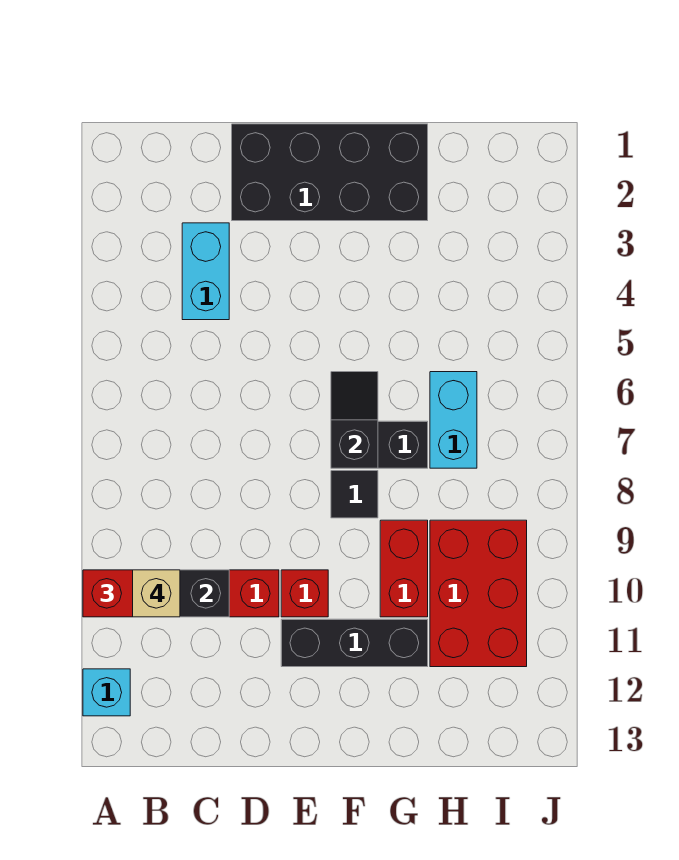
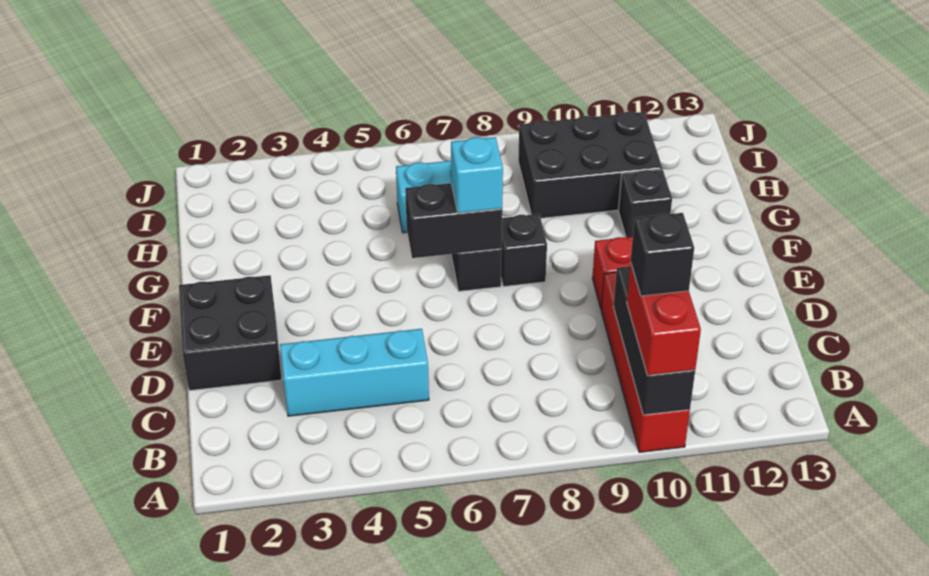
cyan brick A12 level 1 -> cyan brick F7 level 3
tan brick B10 level 4 -> black brick B10 level 4
cyan brick C3:C4 level 1 -> cyan brick C3:C5 level 1
black brick D1:G2 level 1 -> black brick D1:E2 level 1
black brick E11:G11 level 1 -> black brick G11 level 1
black slope F6:F7 level 2 top 7 -> black brick F6:F7 level 2
black tile F8 level 1 -> black brick F8 level 1
red brick G9:G10 level 1 -> none
red brick H9:I11 level 1 -> black brick H9:I11 level 1

